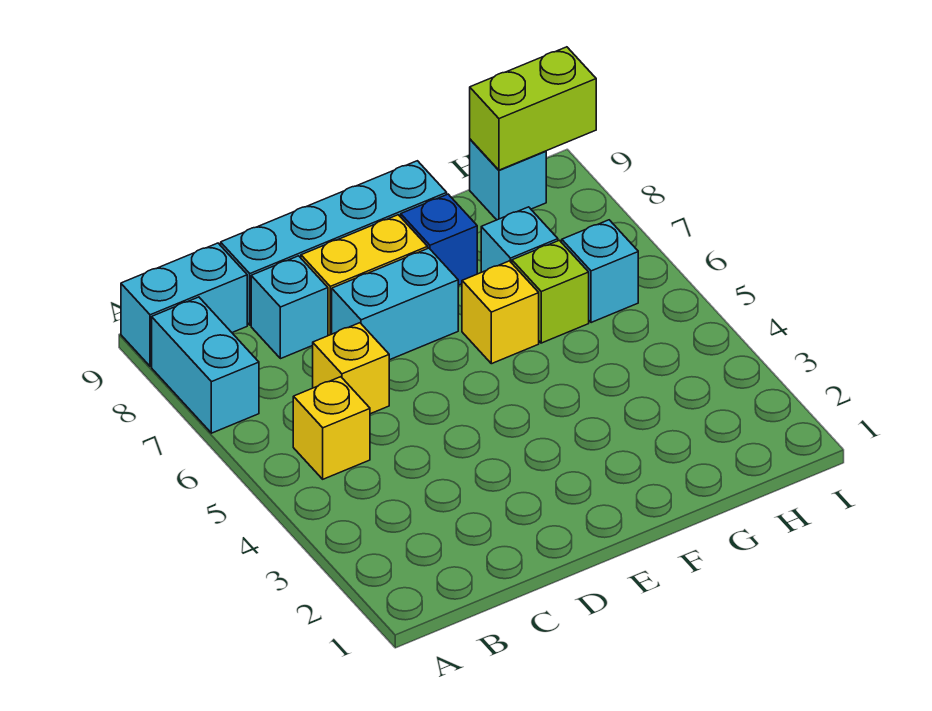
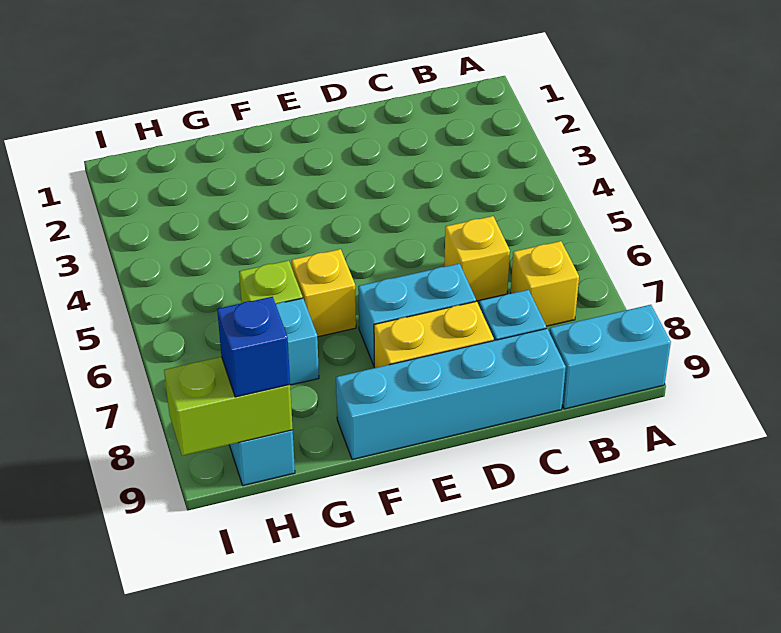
cyan brick A7:A8 level 1 -> none
yellow brick B5 level 1 -> yellow brick B7 level 1
blue brick F8 level 1 -> blue brick H9 level 3
cyan brick H6 level 1 -> none

